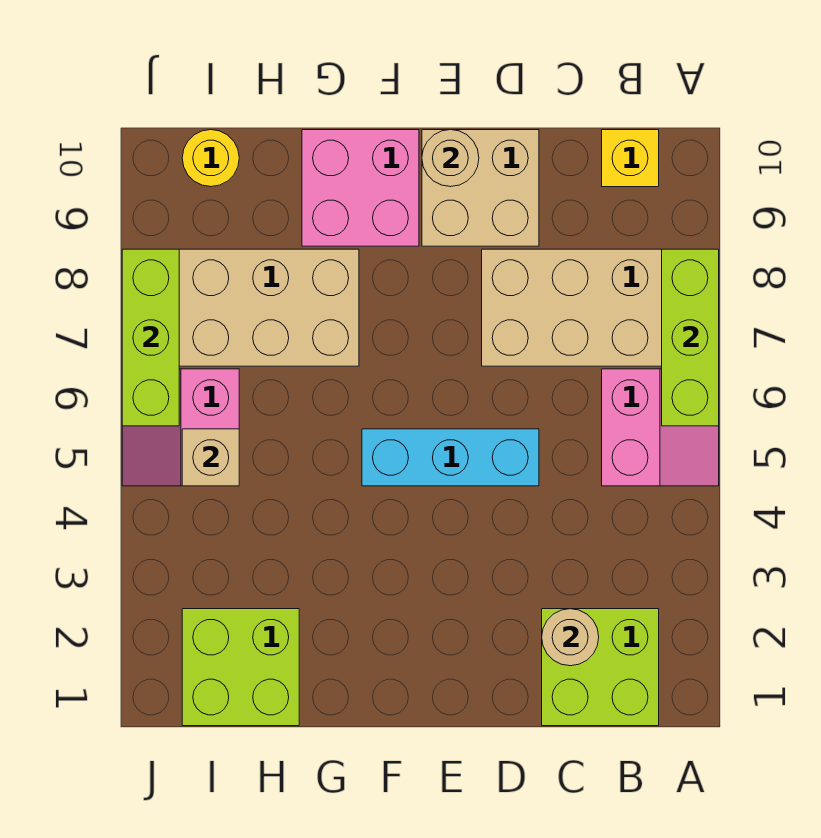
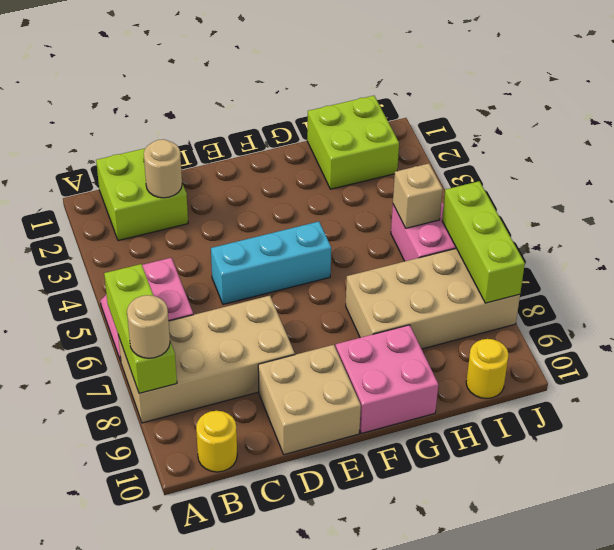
yellow brick B10 level 1 -> yellow round brick B10 level 1
tan round brick E10 level 2 -> tan round brick A8 level 3

